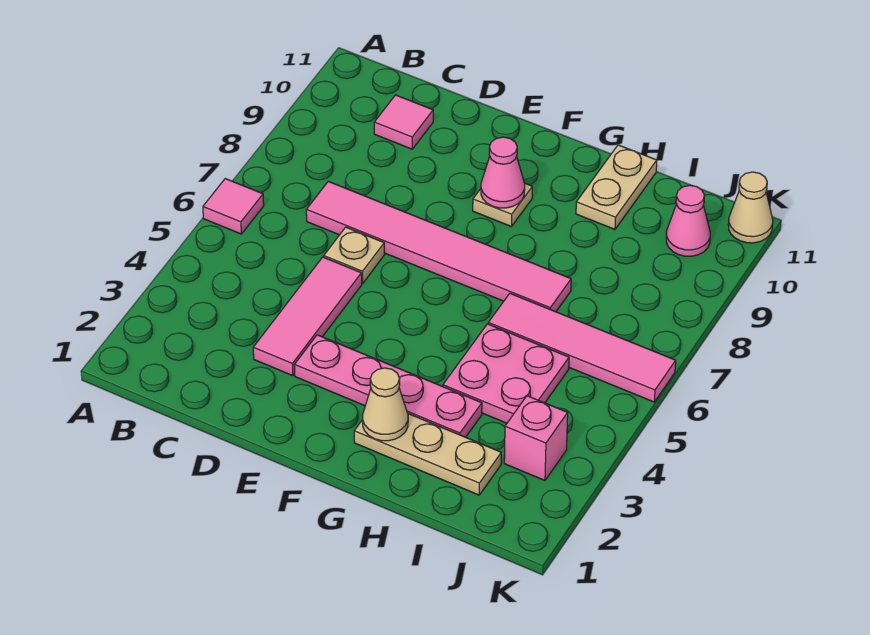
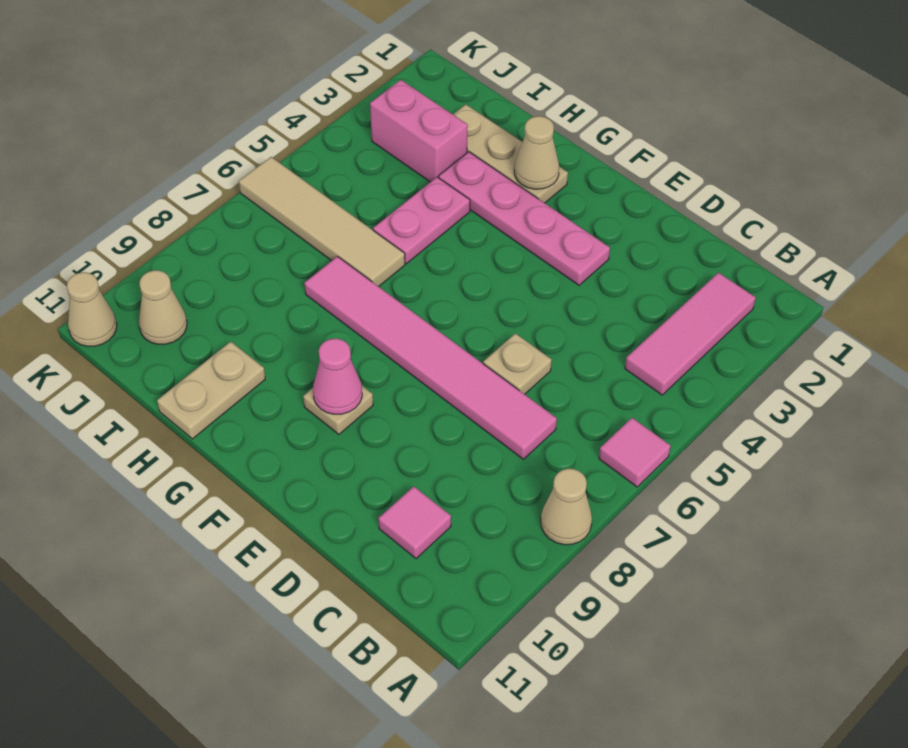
none -> tan cone A8 level 1
pink tile D3:D5 level 1 -> pink tile B2:B4 level 1
pink plate H4:I5 level 1 -> pink plate H4:H5 level 1
pink tile H6:K6 level 1 -> tan tile H6:K6 level 1
pink brick J3 level 1 -> pink brick I3:J3 level 1
pink cone J10 level 1 -> tan cone J10 level 1

